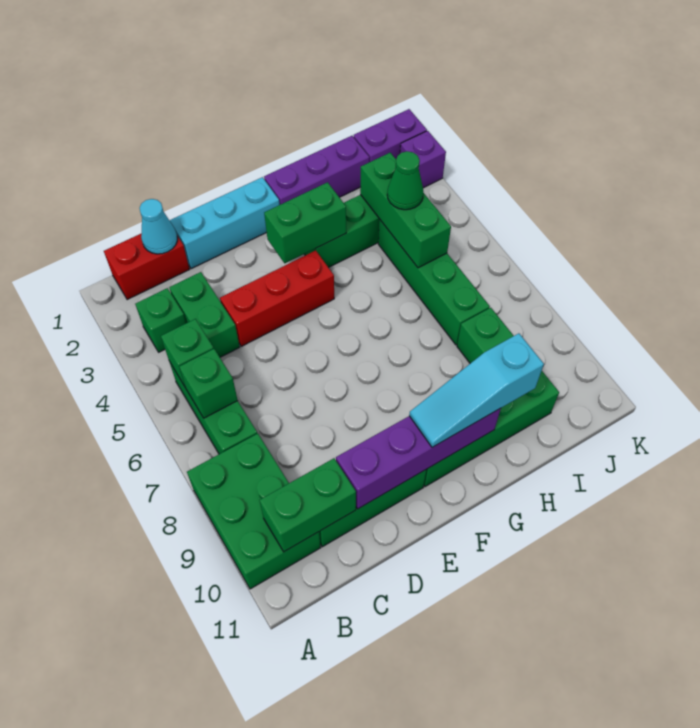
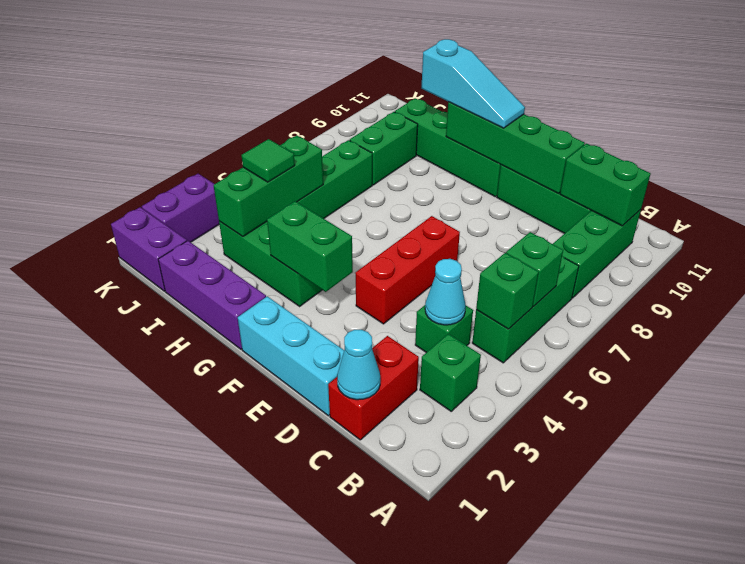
green brick A8:B10 level 1 -> green brick B8:B10 level 1
red brick B1:C1 level 1 -> red brick C1:C2 level 1
green brick C3:C4 level 1 -> green brick C4 level 1
none -> cyan cone C4 level 2
red brick D4:F4 level 1 -> red brick E4:E6 level 1
purple brick D10:G10 level 2 -> green brick D10:G10 level 2
green cone I4 level 3 -> green tile I4 level 3
purple brick K2 level 1 -> purple brick K2:K3 level 1

